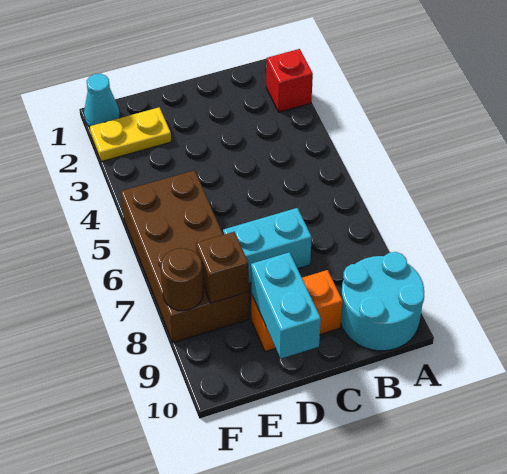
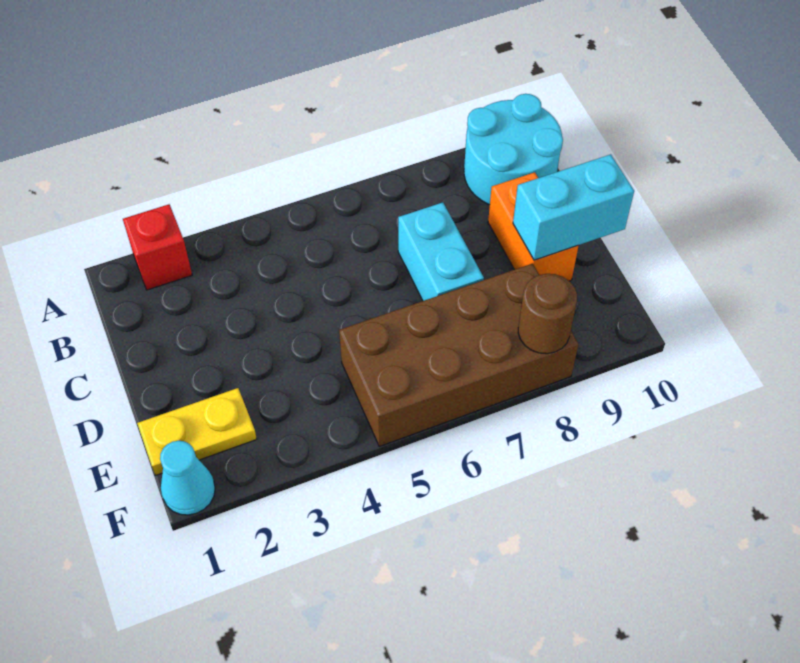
yellow plate E2:F2 level 1 -> yellow plate E1:E2 level 1
brown brick E8 level 2 -> none

